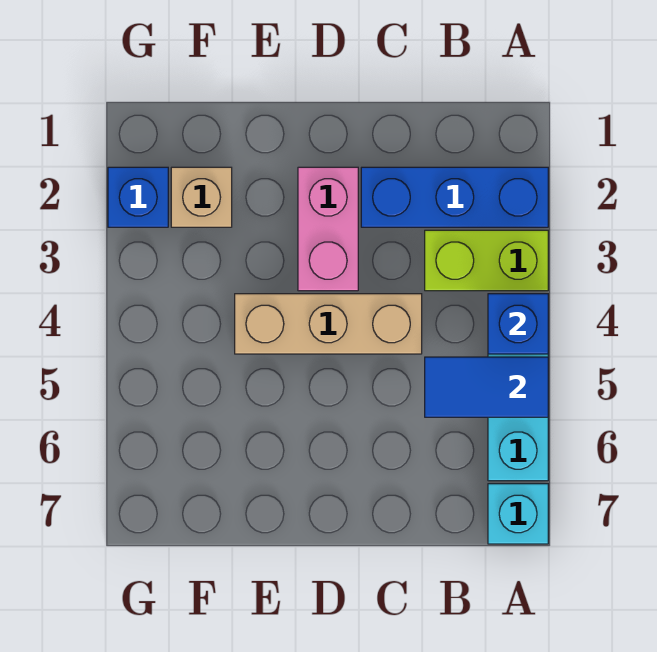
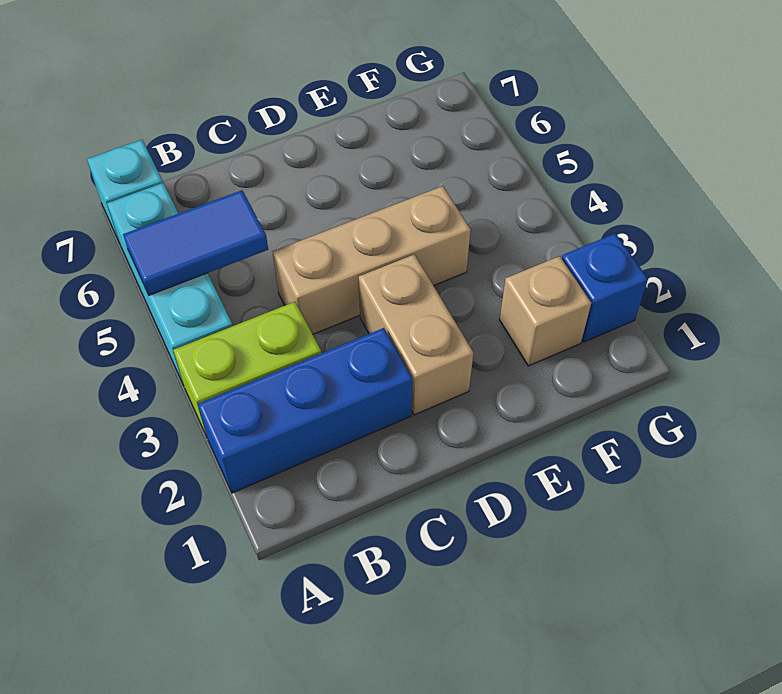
blue brick A4 level 2 -> none
pink brick D2:D3 level 1 -> tan brick D2:D3 level 1

